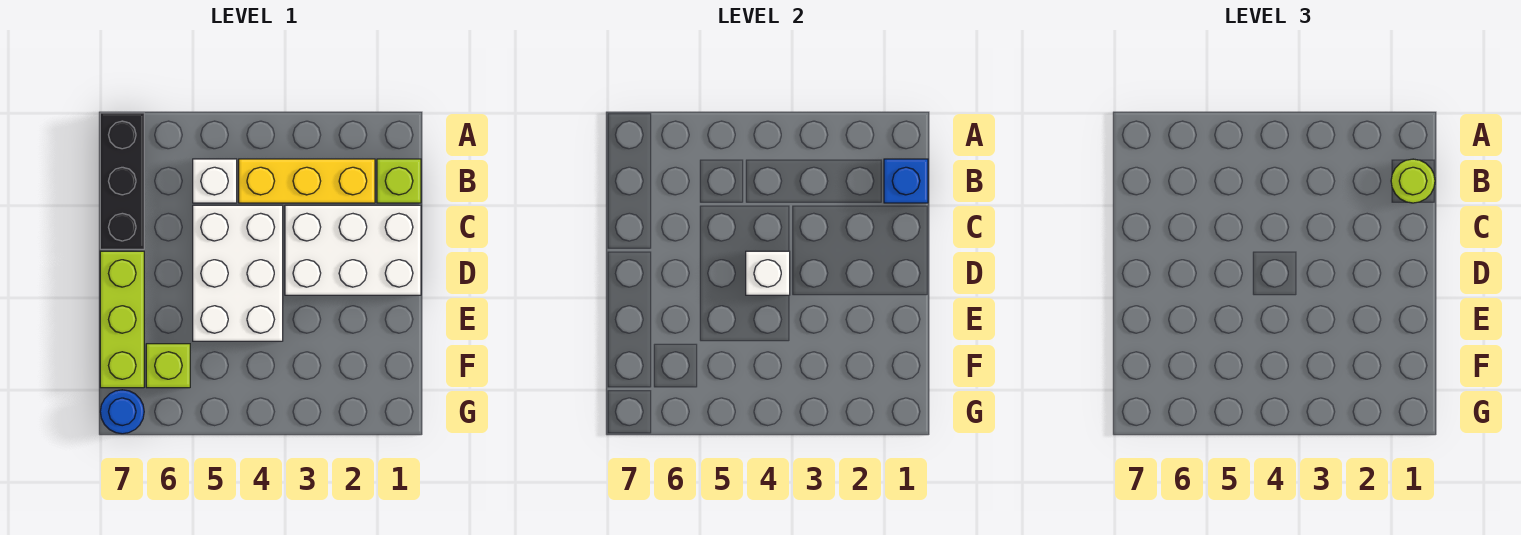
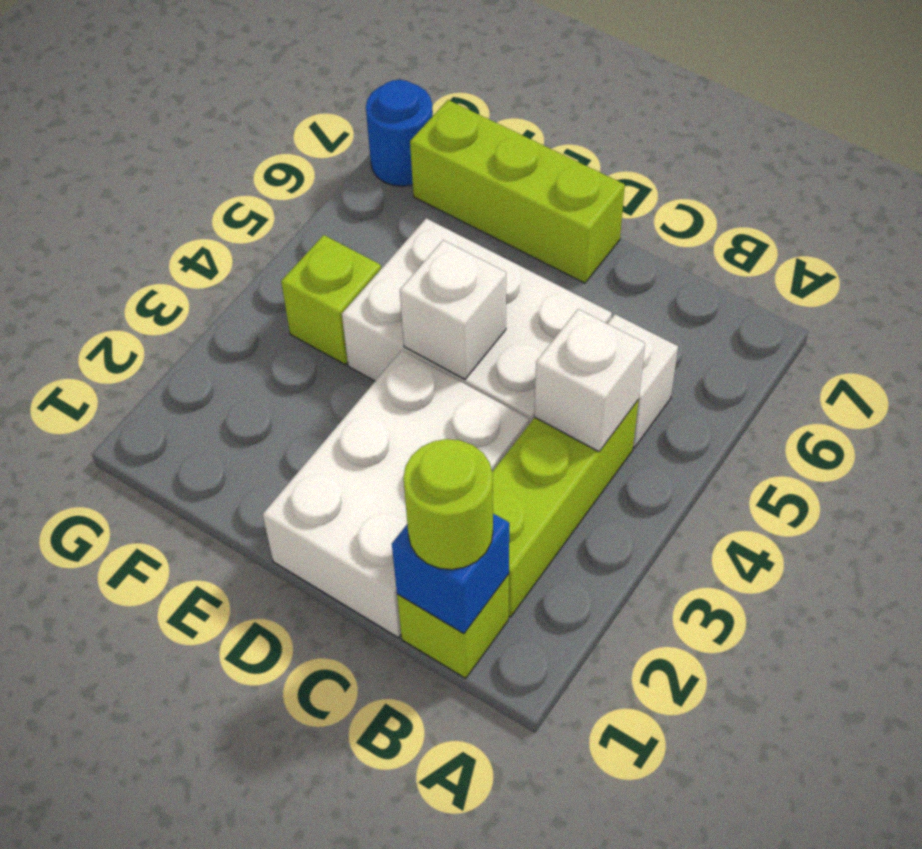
black brick A7:C7 level 1 -> none
yellow brick B2:B4 level 1 -> lime brick B2:B4 level 1
none -> white brick B4 level 2
lime brick F6 level 1 -> lime brick F4 level 1

